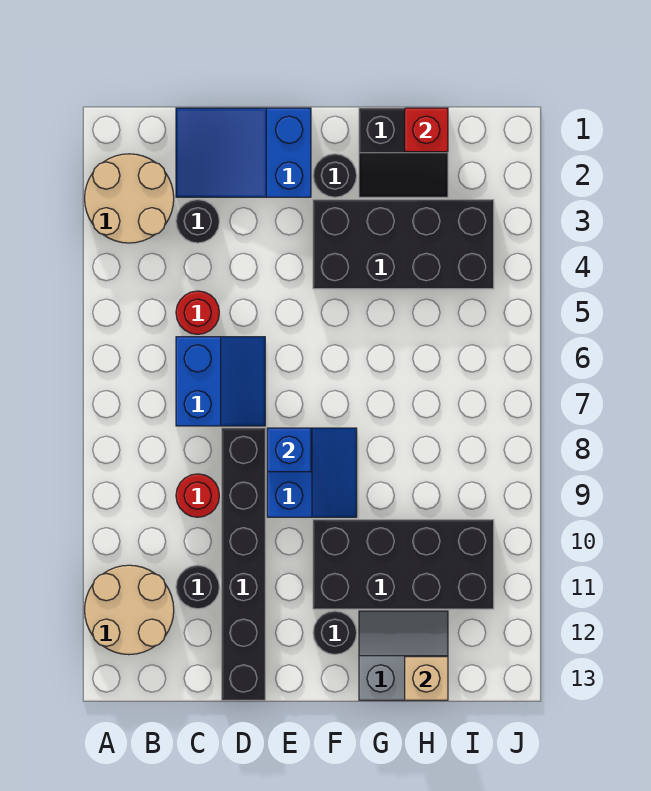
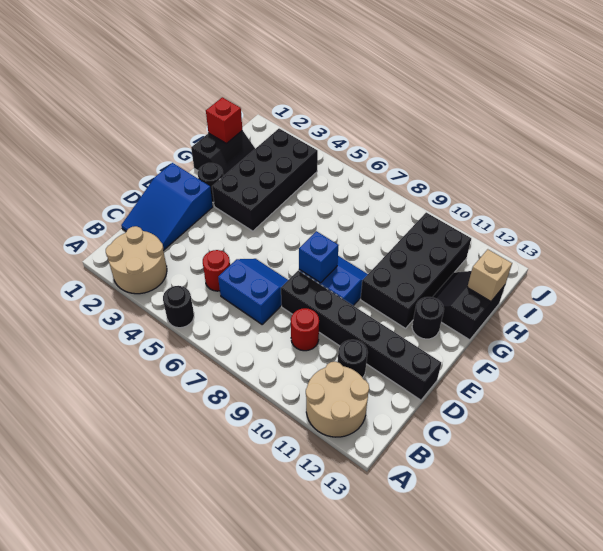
black round brick C3 level 1 -> black round brick A5 level 1
grey slope G12:H13 level 1 top 13 -> black slope G12:H13 level 1 top 13

